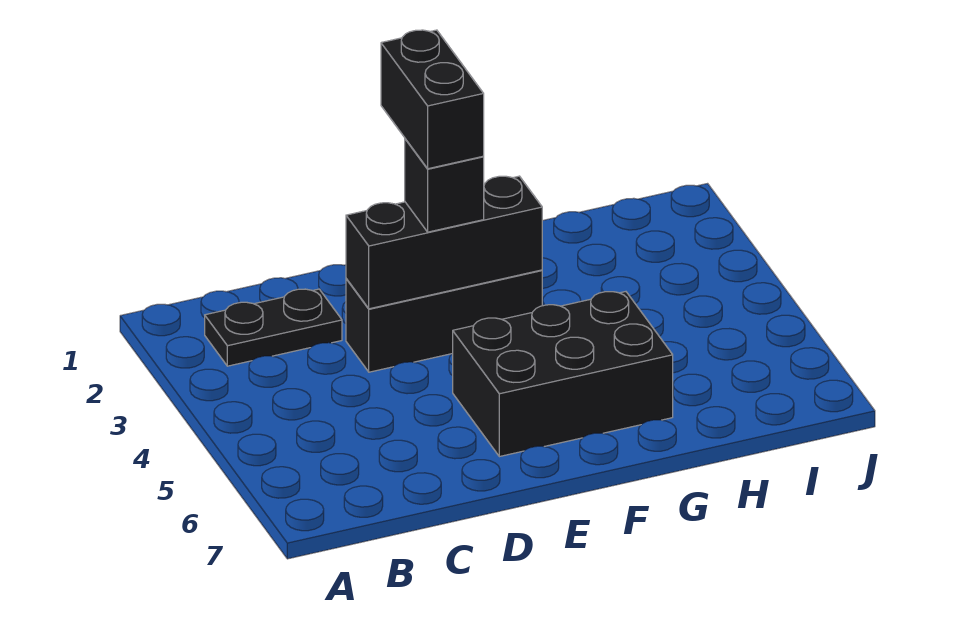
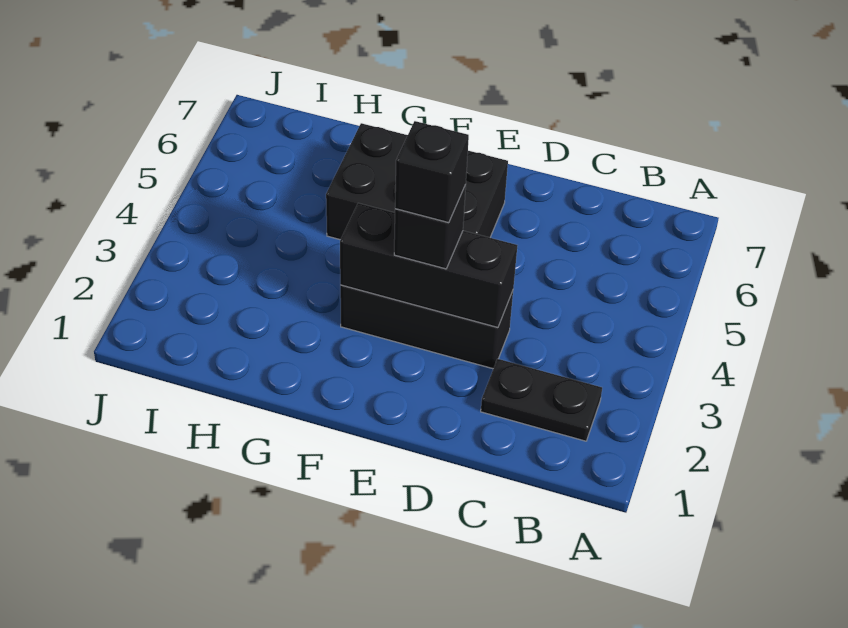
black brick E2:E3 level 4 -> black brick E3 level 4

